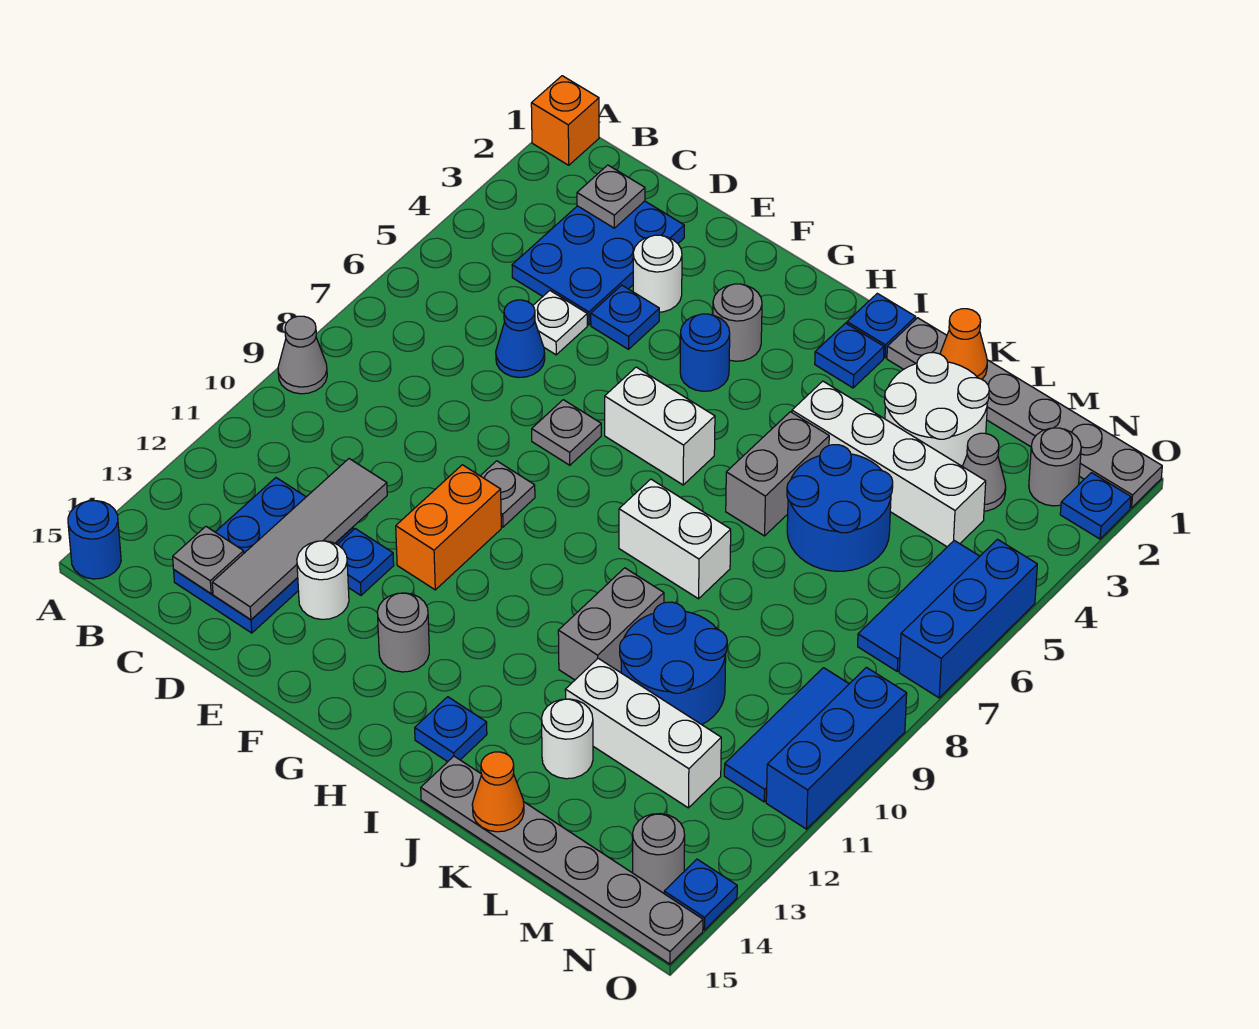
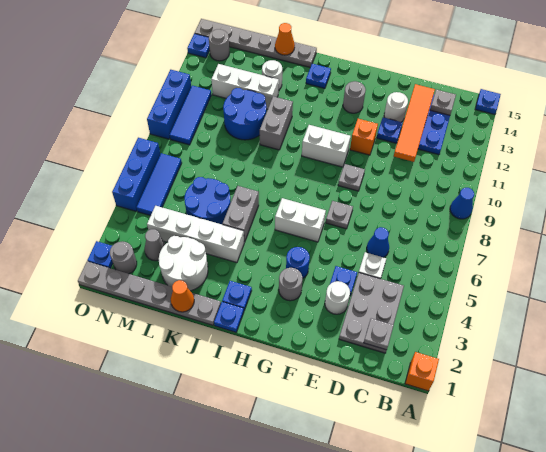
grey cone A9 level 1 -> blue cone A9 level 1
blue round brick A15 level 1 -> blue plate A15 level 1
blue plate C2:D4 level 1 -> grey plate C2:D4 level 1
grey tile D11:D14 level 2 -> orange tile D11:D14 level 2
orange brick F10:F11 level 1 -> orange brick F11 level 1
white brick I8:J8 level 1 -> white brick G10:H10 level 1

